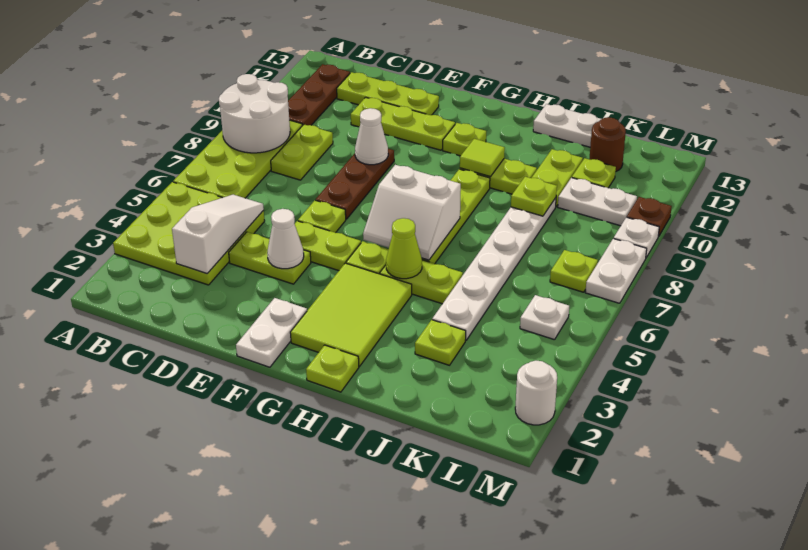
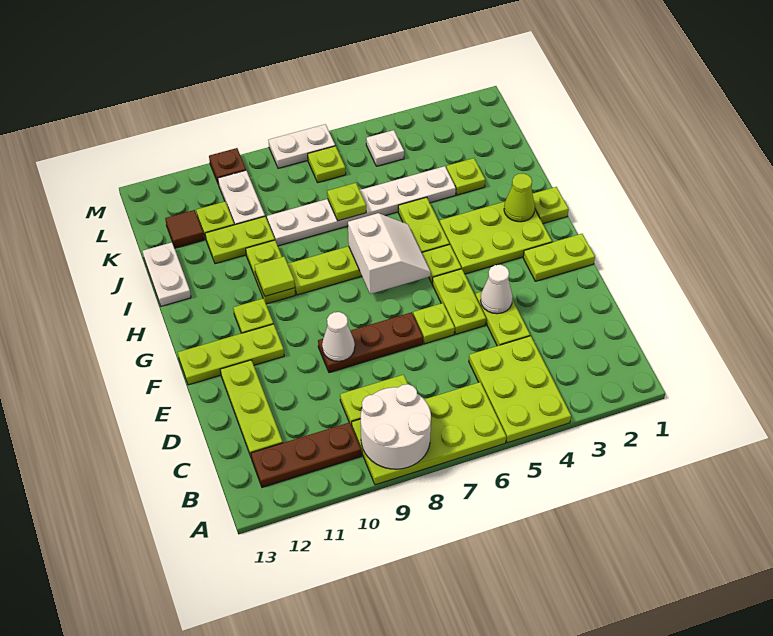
lime plate A3:C5 level 1 -> lime plate A4:C5 level 1
white slope C3:C5 level 2 top 3 -> none
lime plate D11:F11 level 1 -> lime plate F11:F13 level 1
white plate F1:F2 level 1 -> lime plate F1:F2 level 1
lime tile G2:H4 level 1 -> lime plate G2:H4 level 1
lime cone H5 level 2 -> lime cone H2 level 2
lime plate J9 level 2 -> lime plate J7 level 2
brown round brick K12 level 1 -> brown tile K12 level 1
white round brick M2 level 1 -> none
white plate M9 level 1 -> none

